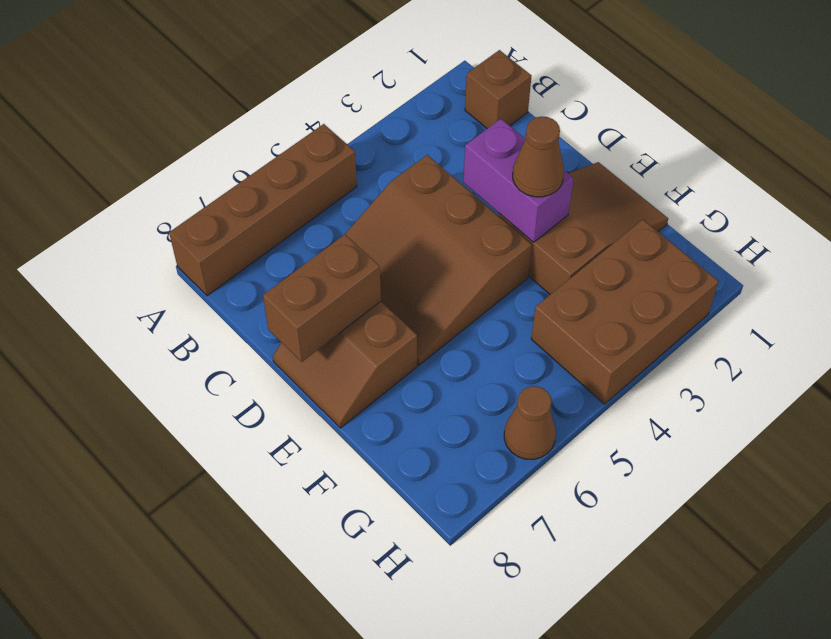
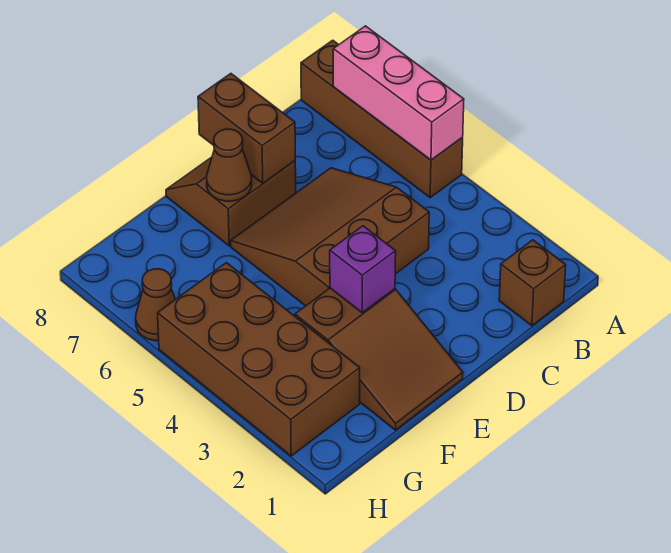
none -> pink brick A5:A7 level 2
purple brick D3:E3 level 2 -> purple brick E3 level 2
brown cone E3 level 3 -> brown cone E7 level 2
brown brick G2:H4 level 1 -> brown brick G2:H5 level 1

